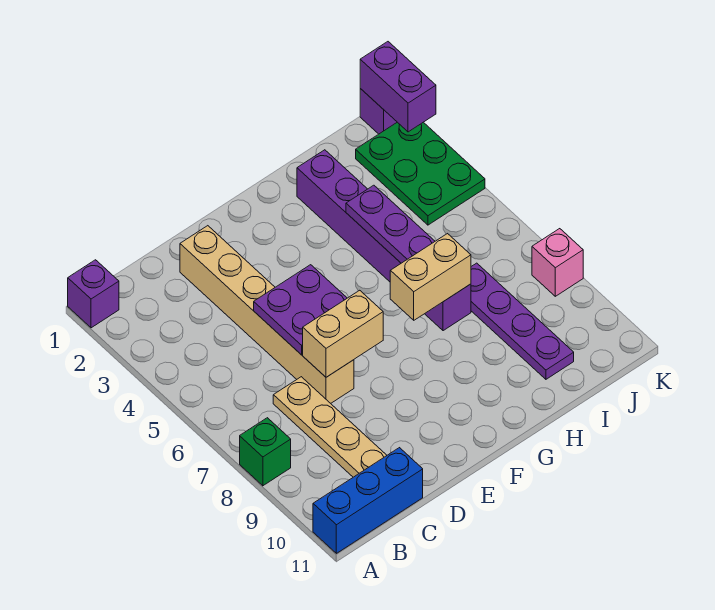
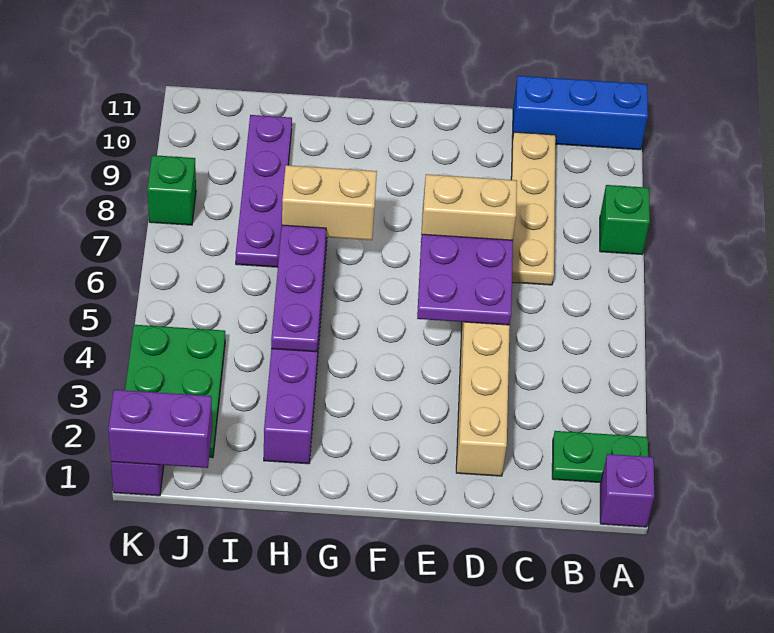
none -> green plate A2:B2 level 1
purple brick K1:K2 level 2 -> purple brick J1:K1 level 2
pink brick K8 level 1 -> green brick K8 level 1

